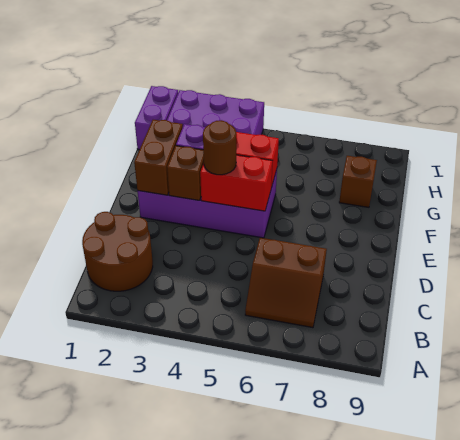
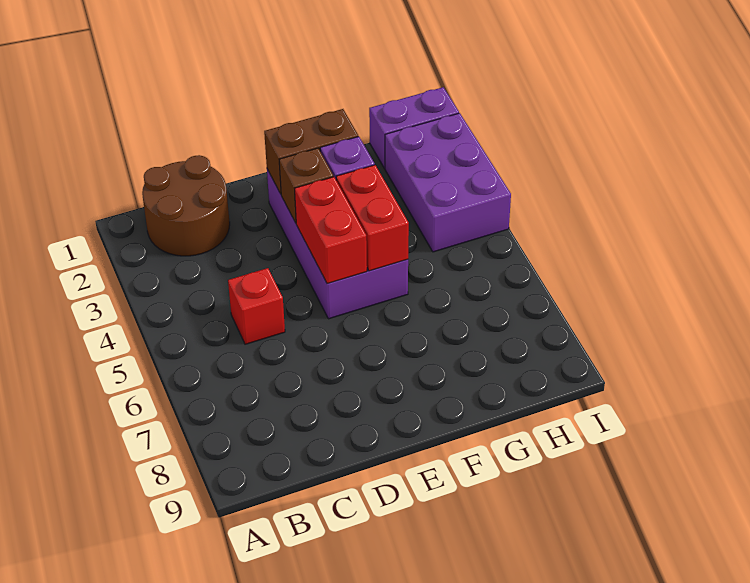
brown slope B6:C7 level 1 top C -> none
none -> red brick C5 level 1
brown round brick E4 level 3 -> none
brown brick G8 level 1 -> none

